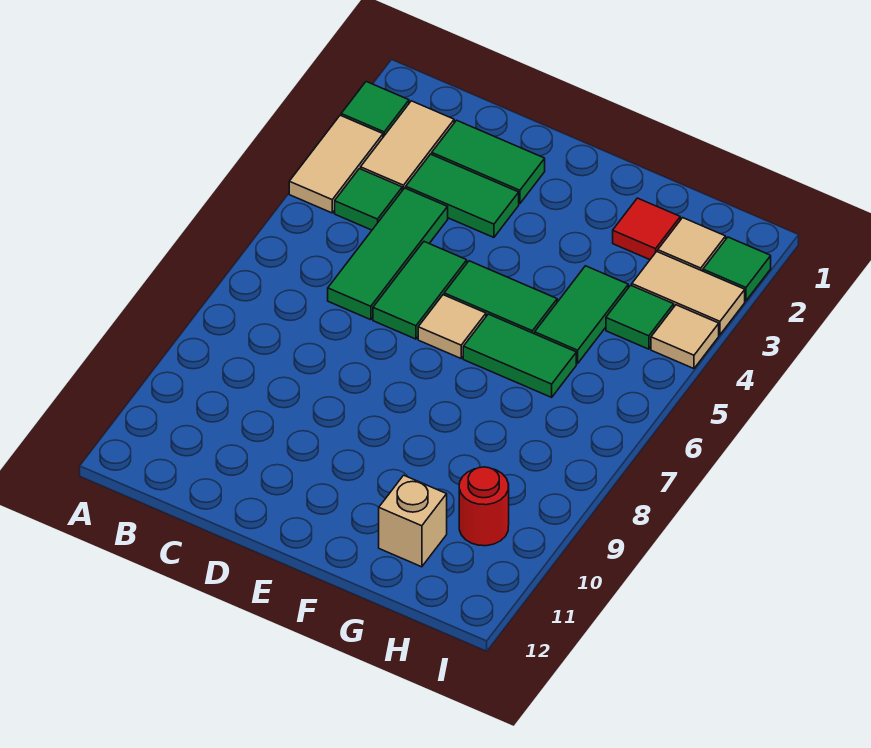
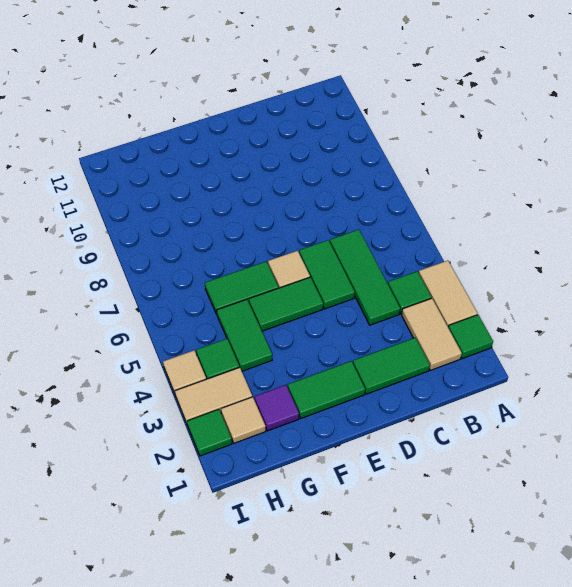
green tile C3:D3 level 1 -> green tile E2:F2 level 1
red tile G2 level 1 -> purple tile G2 level 1
tan brick G11 level 1 -> none
red round brick H10 level 1 -> none

